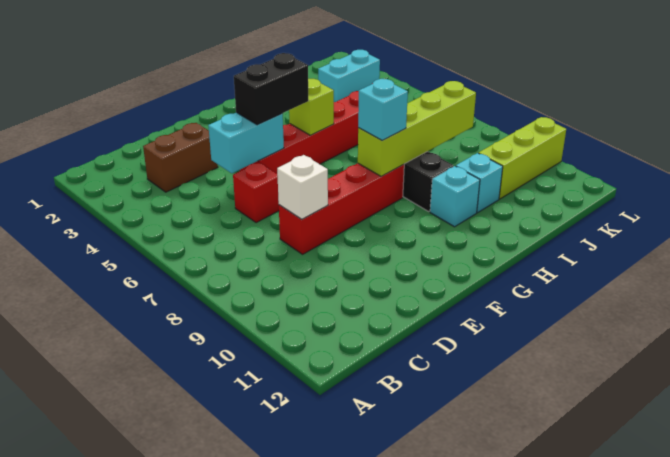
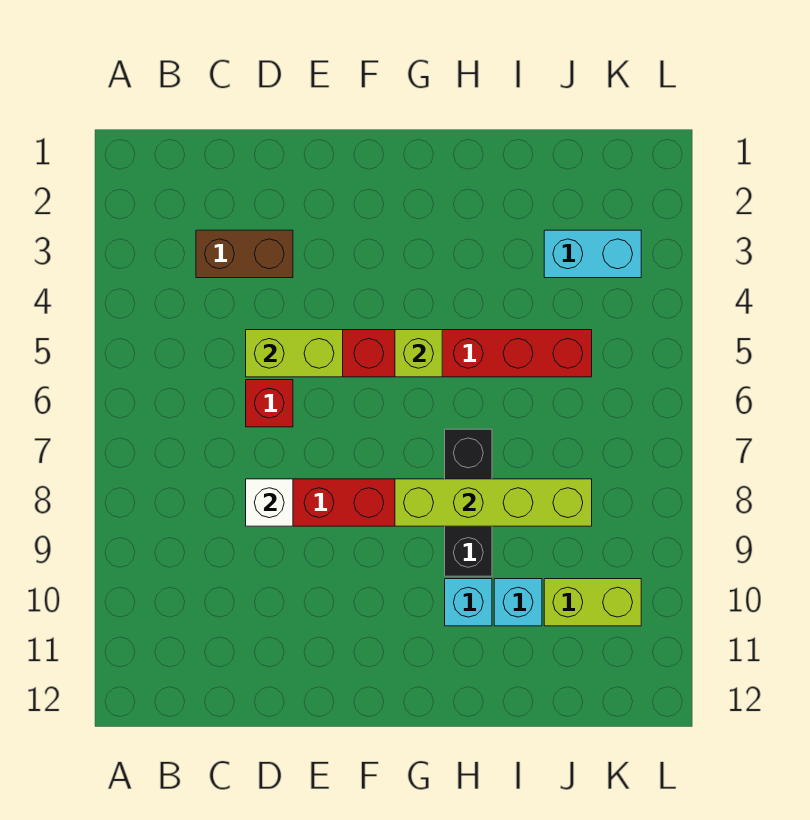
cyan brick D5:E5 level 2 -> lime brick D5:E5 level 2
black brick E5:F5 level 3 -> none
cyan brick G8 level 3 -> none
lime brick J10:L10 level 1 -> lime brick J10:K10 level 1

